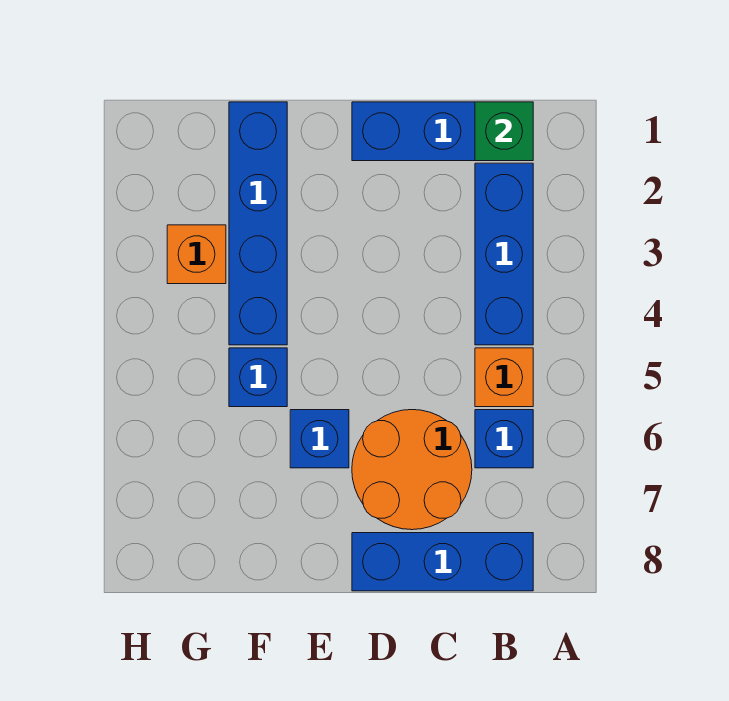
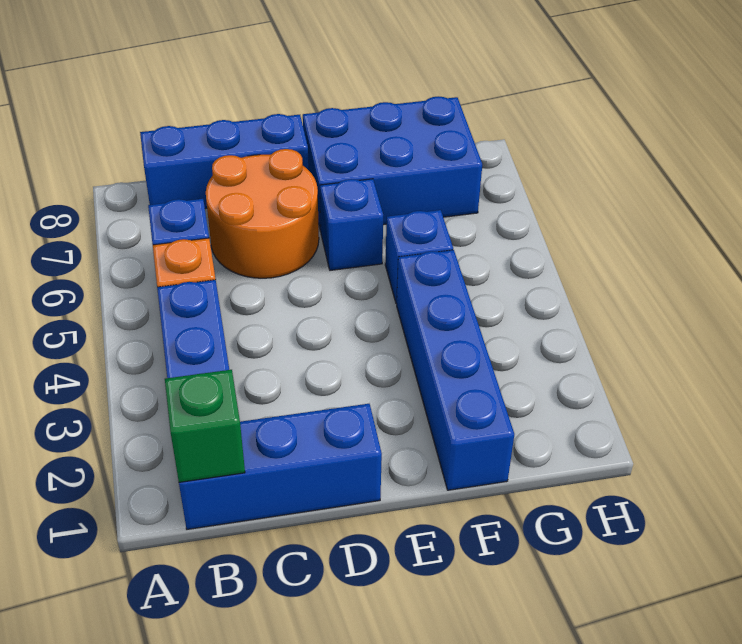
none -> blue brick E7:G8 level 1
orange brick G3 level 1 -> none

